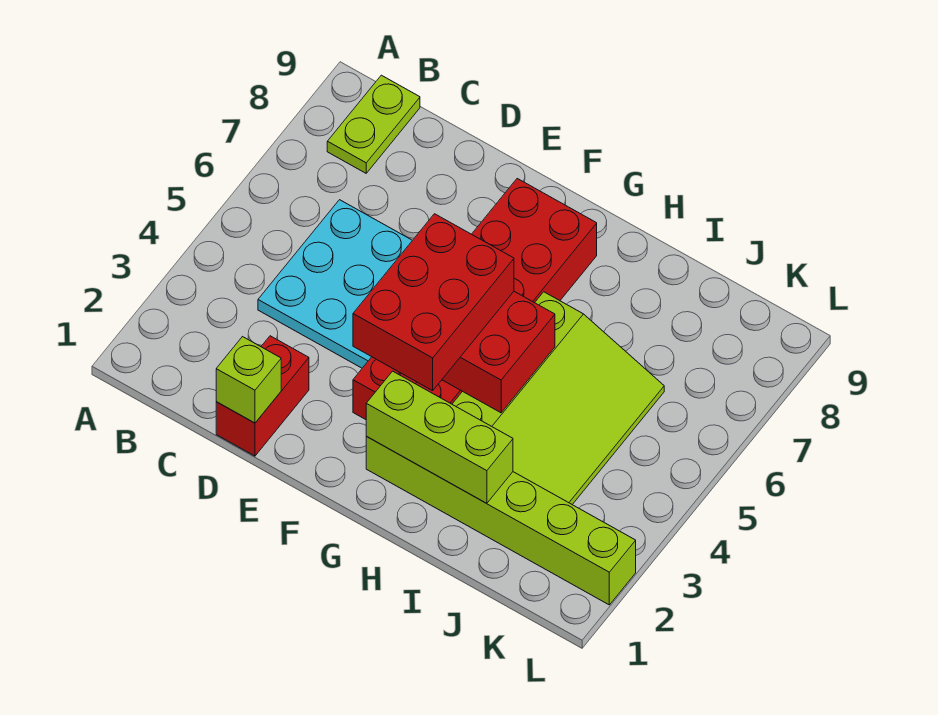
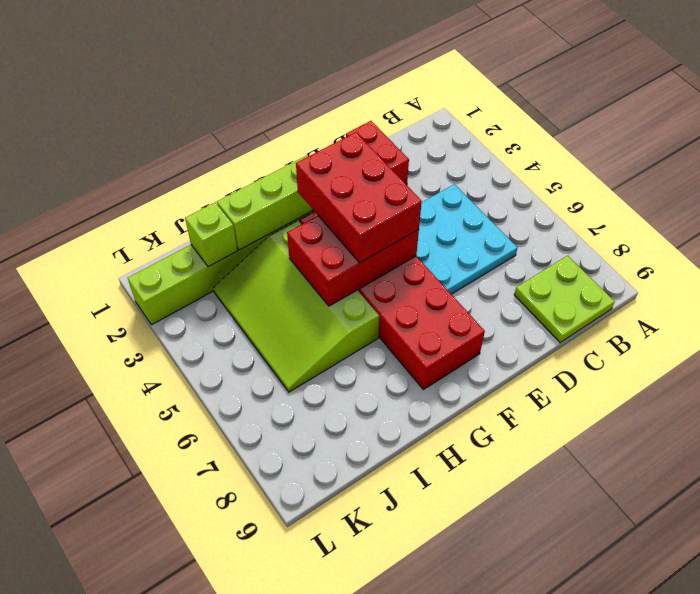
lime plate B8:B9 level 1 -> lime plate B8:C9 level 1
lime brick D1 level 2 -> lime brick J2 level 2

